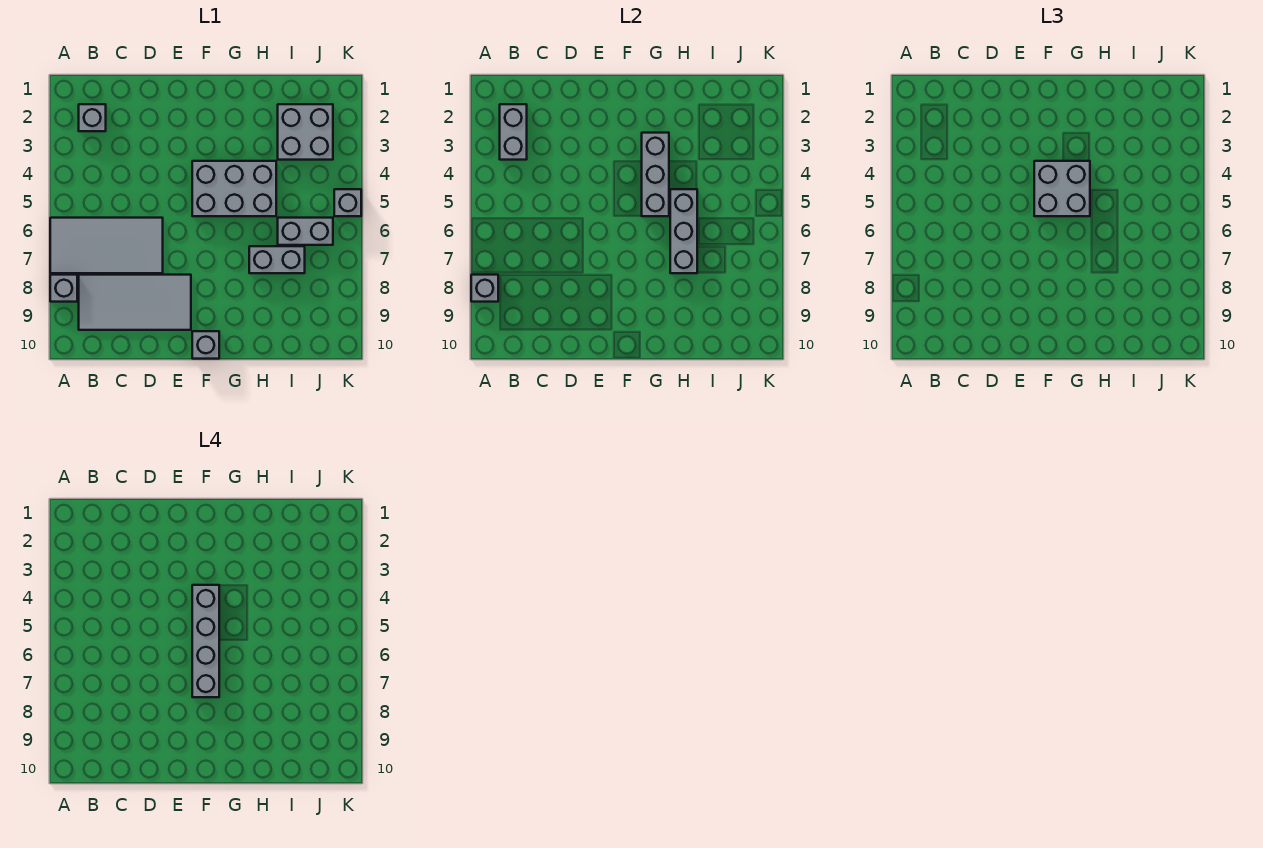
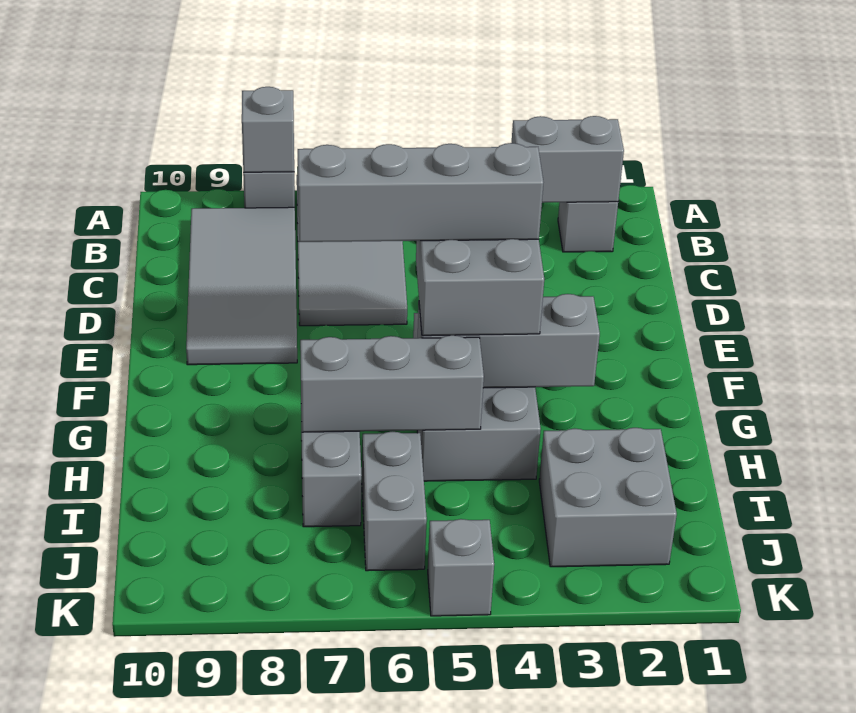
grey brick F10 level 1 -> none

